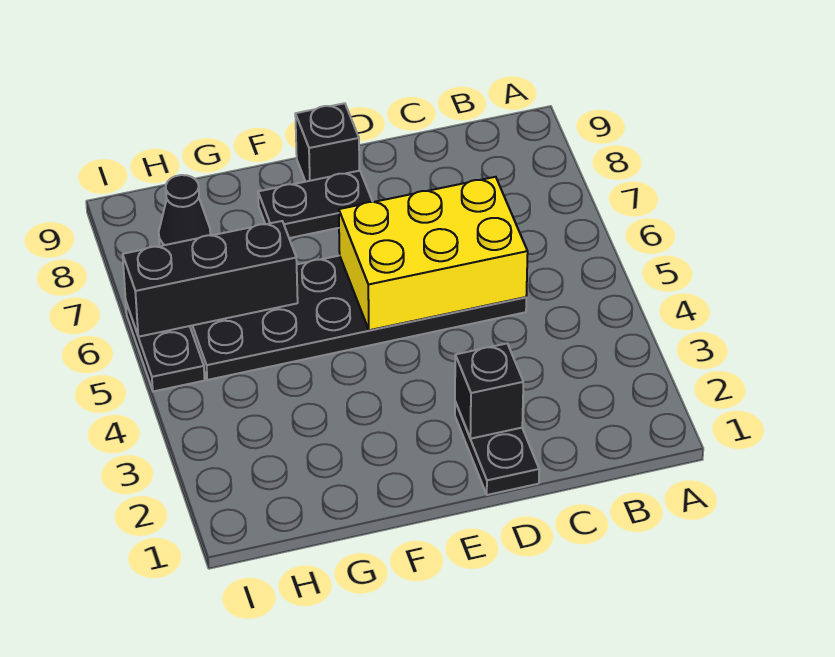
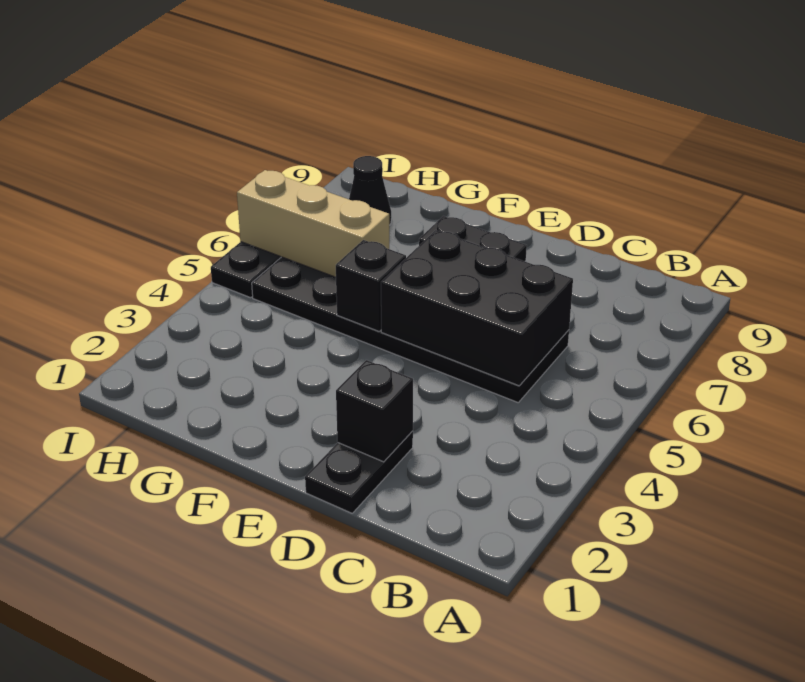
yellow brick C5:E6 level 2 -> black brick C5:E6 level 2
black brick E9 level 1 -> black brick F5 level 2
black brick G6:I6 level 2 -> tan brick G6:I6 level 2

